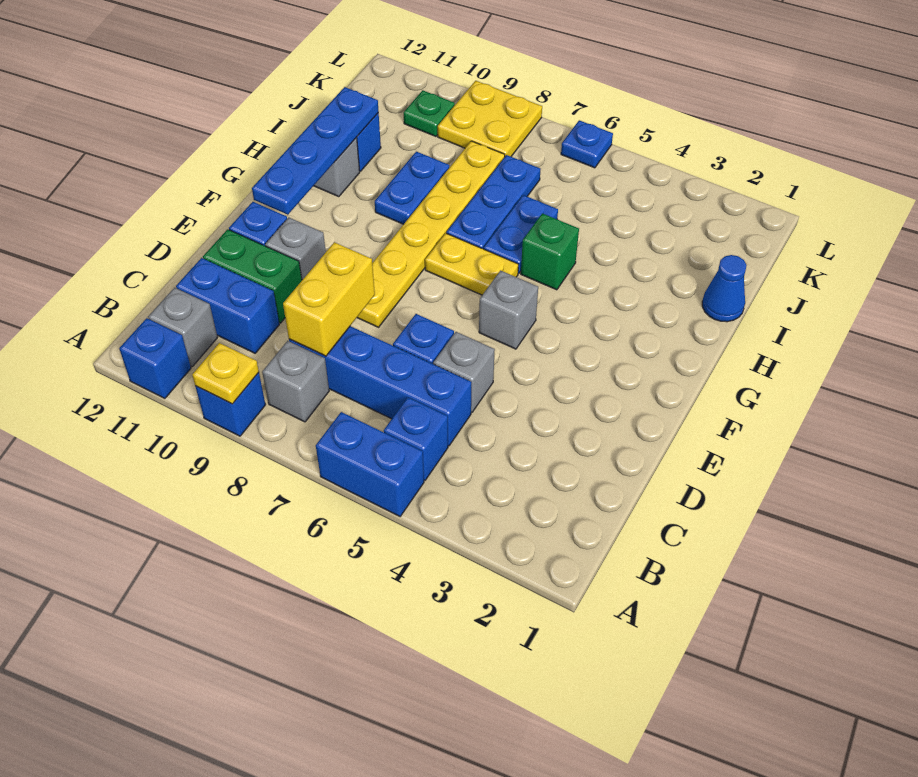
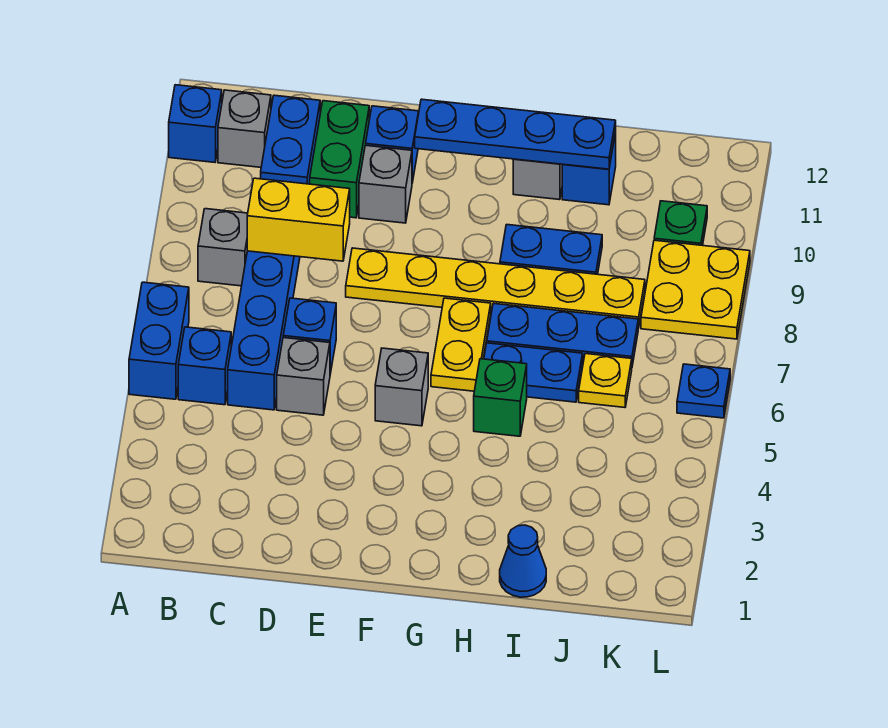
blue brick A9 level 1 -> none
yellow plate A9 level 2 -> yellow plate J6 level 1

